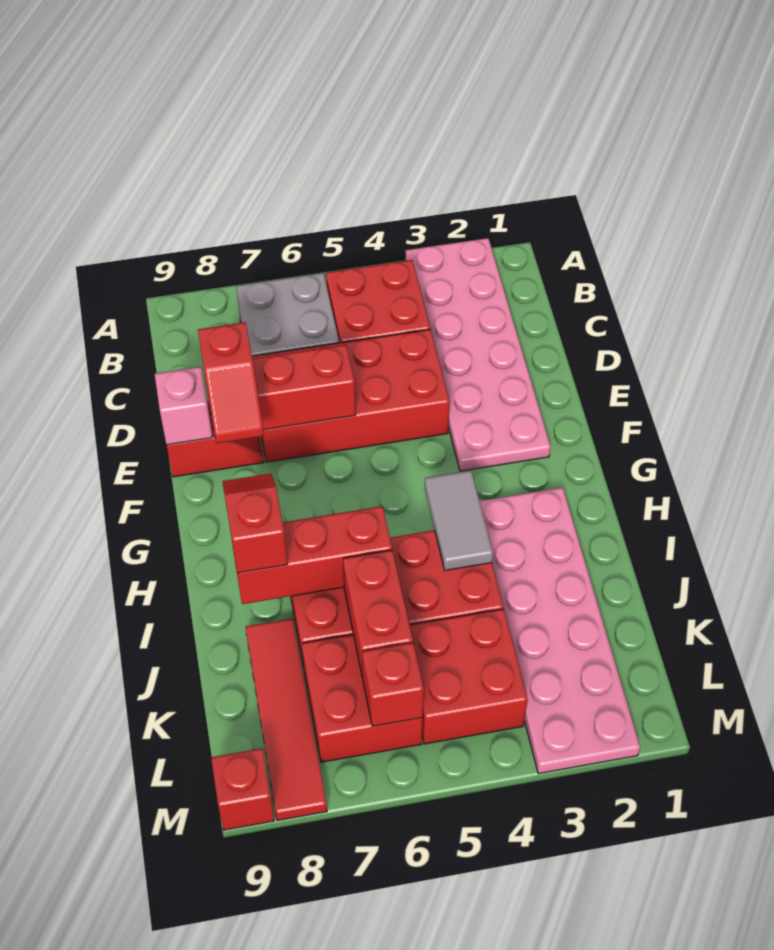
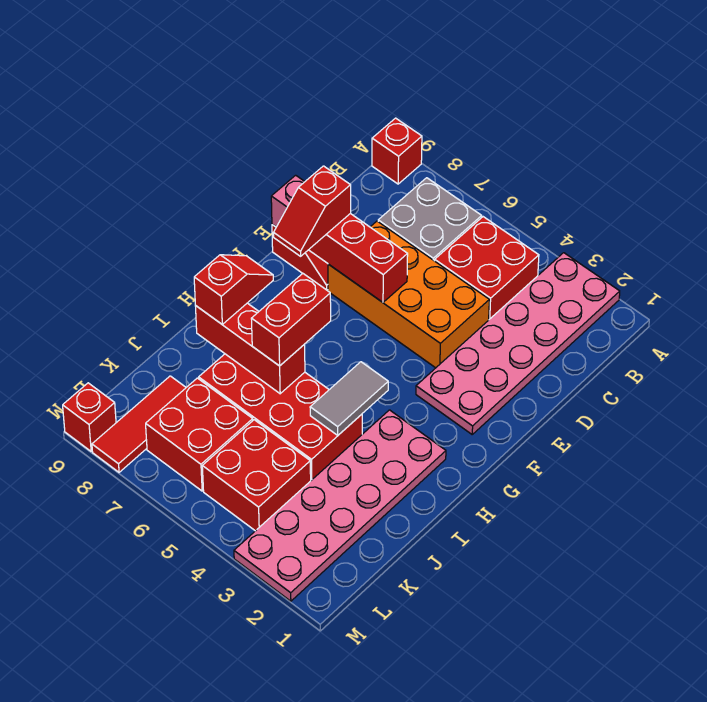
red brick D4:E7 level 1 -> orange brick D4:E7 level 1
red brick J6:K6 level 2 -> red brick H6:I6 level 3
red tile J8:M8 level 1 -> red tile K8:M8 level 1
red brick L6 level 2 -> red brick A9 level 1

